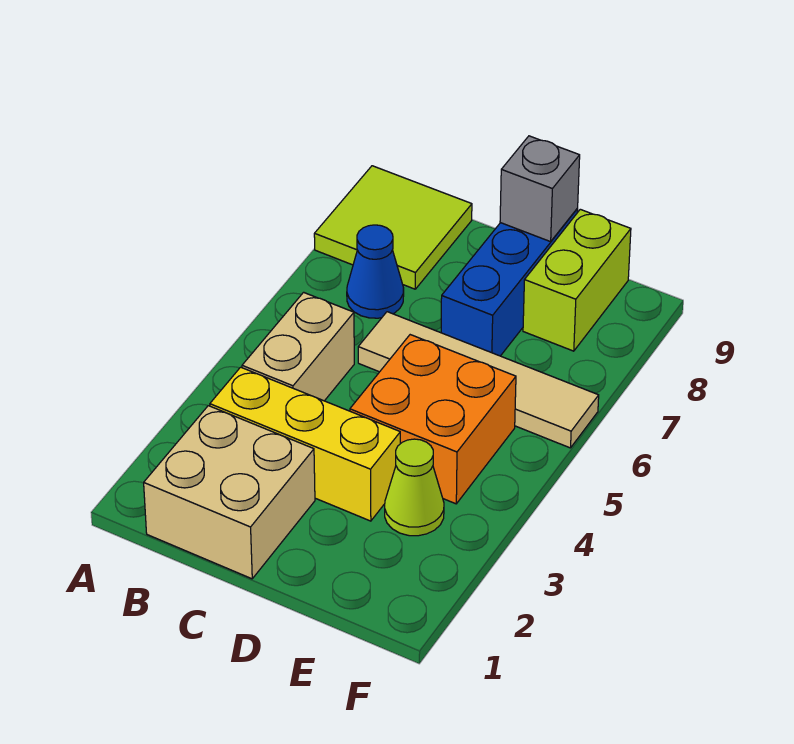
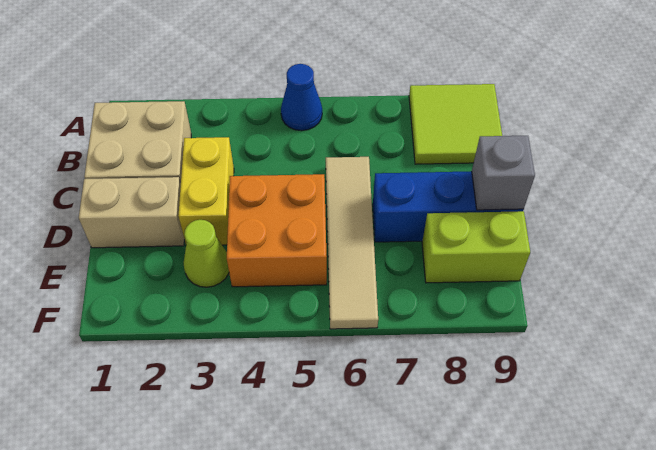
yellow brick B3:D3 level 1 -> yellow brick C3:D3 level 1
tan brick B4:B5 level 1 -> tan brick D1:D2 level 1
blue cone B7 level 1 -> blue cone A5 level 1

